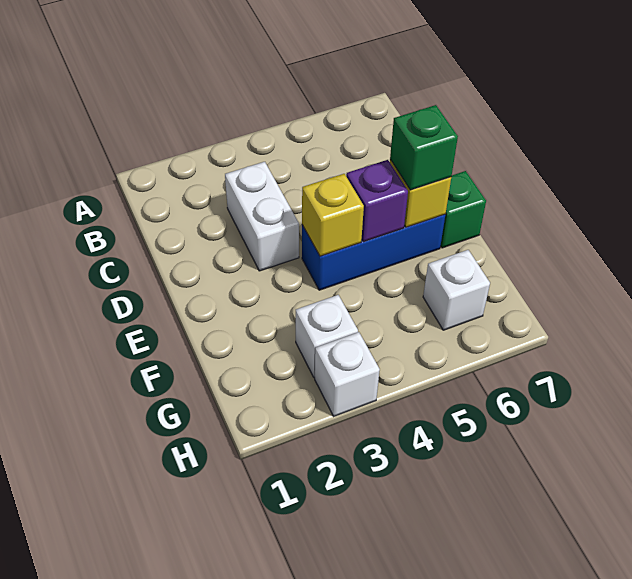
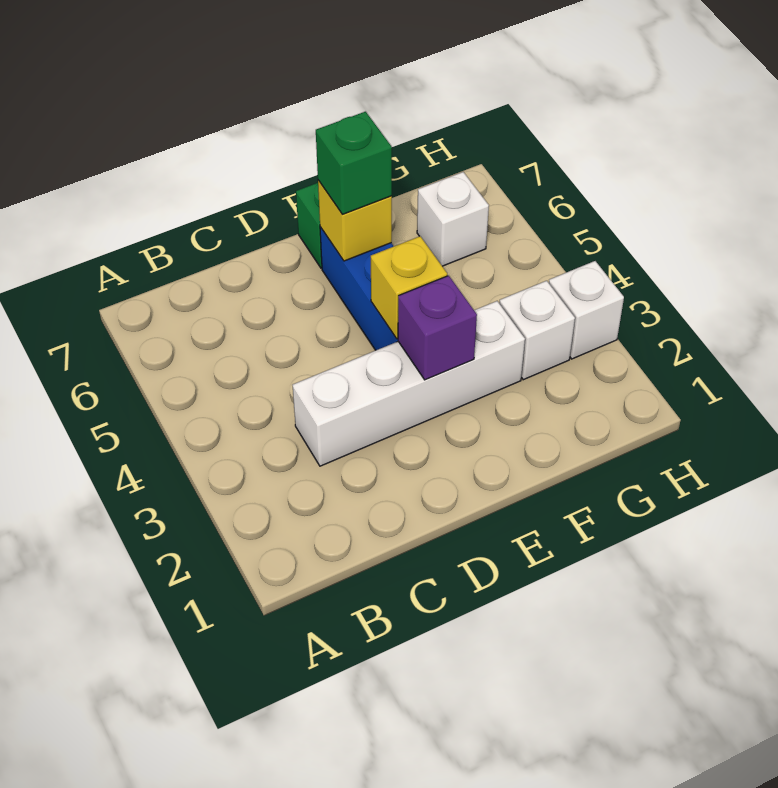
white brick C3:D3 level 1 -> white brick C3:F3 level 1
purple brick E5 level 2 -> purple brick E3 level 2

